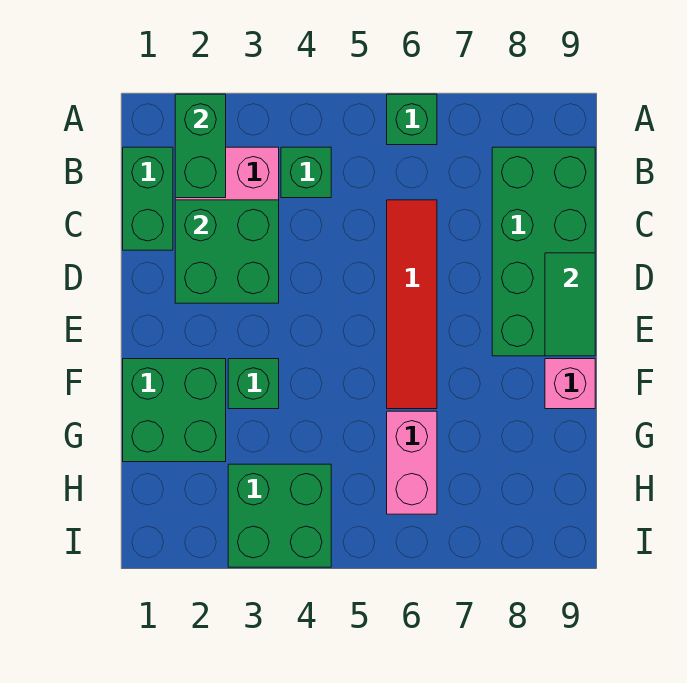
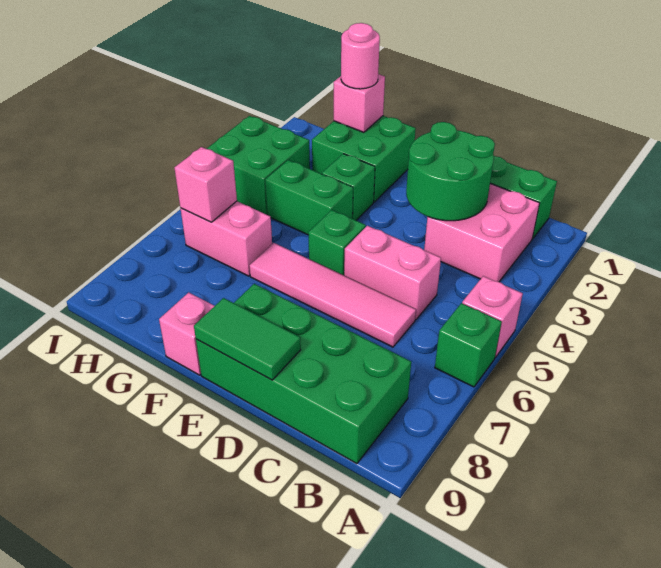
green brick A2:B2 level 2 -> green brick F4:G4 level 1
none -> pink brick A5 level 1
green brick B4 level 1 -> green brick E5 level 1
green brick C2:D3 level 2 -> green round brick C2:D3 level 2
none -> pink brick C5:D5 level 1
red tile C6:F6 level 1 -> pink tile C6:F6 level 1
none -> pink brick G1 level 2
none -> pink round brick G1 level 3
none -> pink brick H6 level 2

